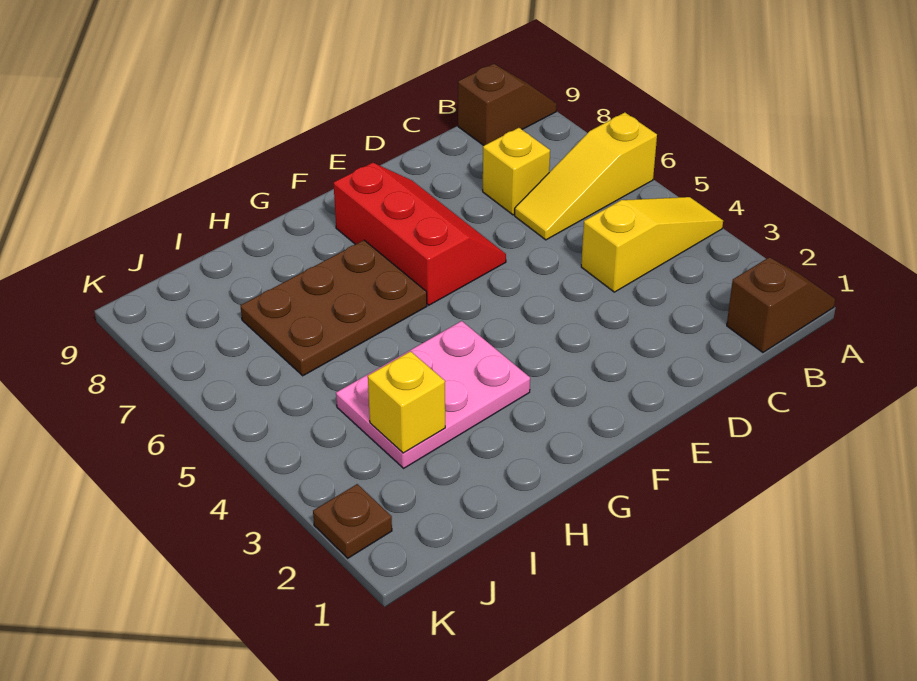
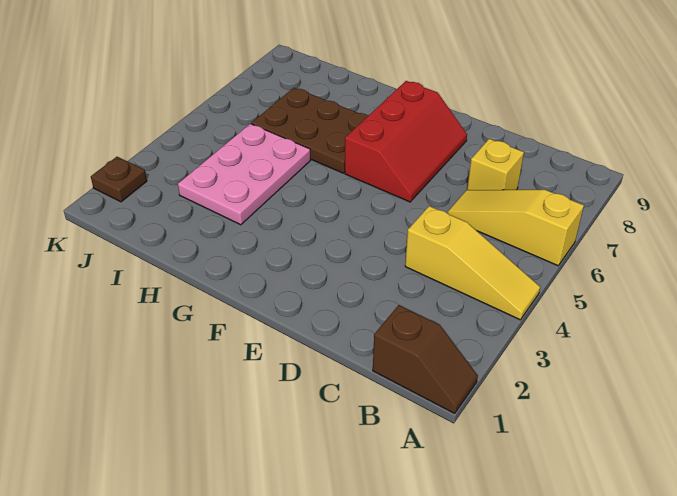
brown slope A9:B9 level 1 top B -> none
pink plate G3:I4 level 1 -> pink plate H3:I5 level 1
yellow brick I3 level 2 -> none

